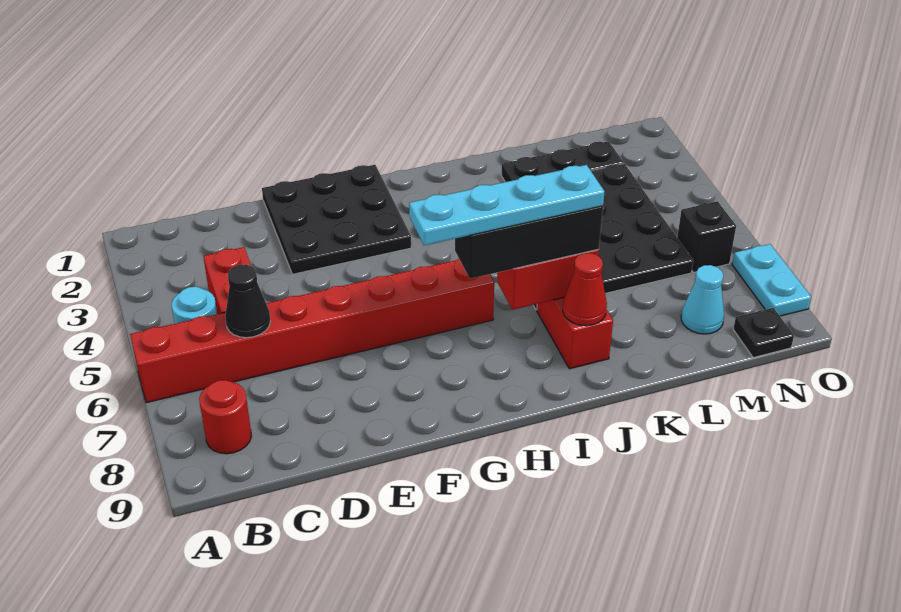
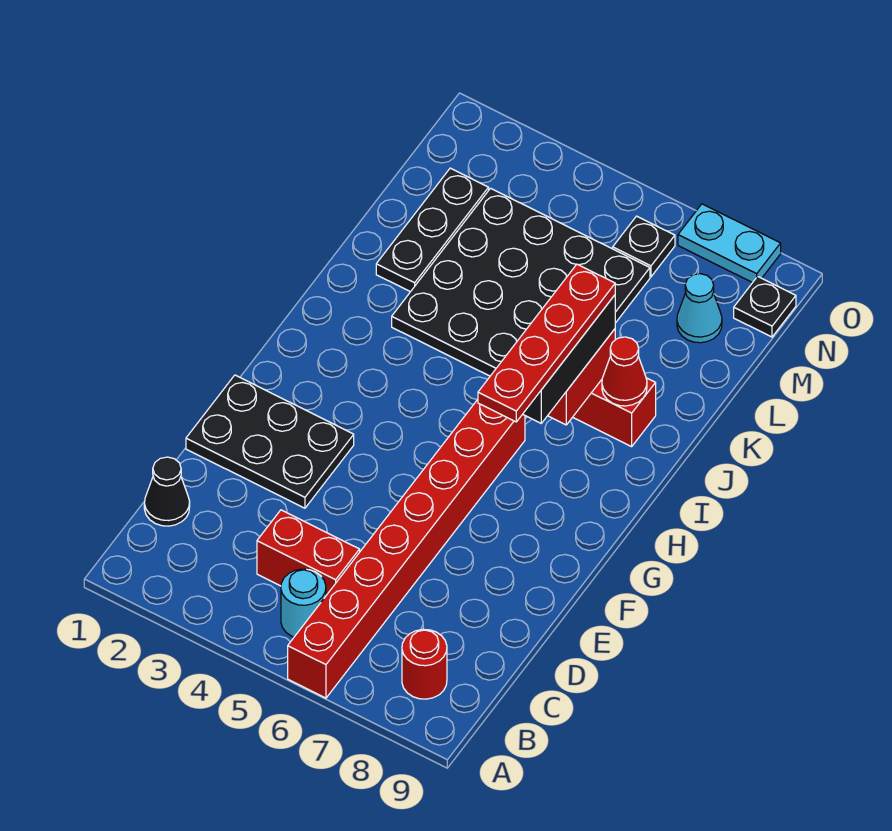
black cone C6 level 2 -> black cone C1 level 1
black plate E1:G3 level 1 -> black plate E1:F3 level 1
cyan plate G7:J7 level 4 -> red plate G7:J7 level 4
black brick N6 level 1 -> black plate N6 level 1

